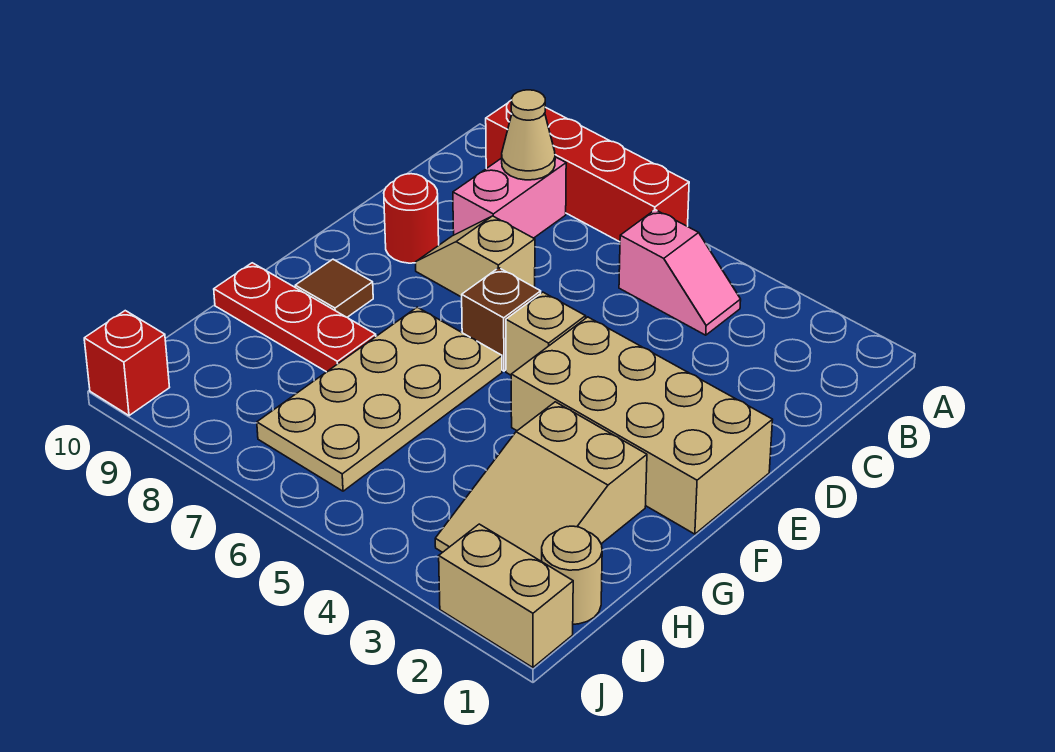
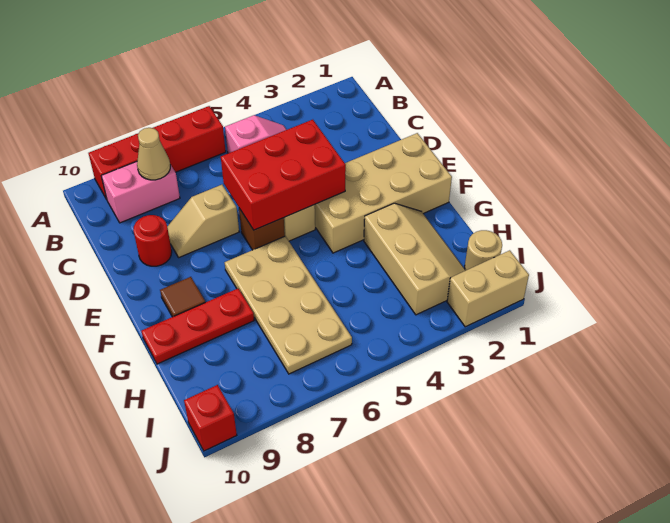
pink brick B8:C8 level 1 -> pink brick B8:B9 level 1
none -> red brick D4:E6 level 2
tan slope G2:I3 level 1 top G -> tan slope G2:I3 level 1 top 3

